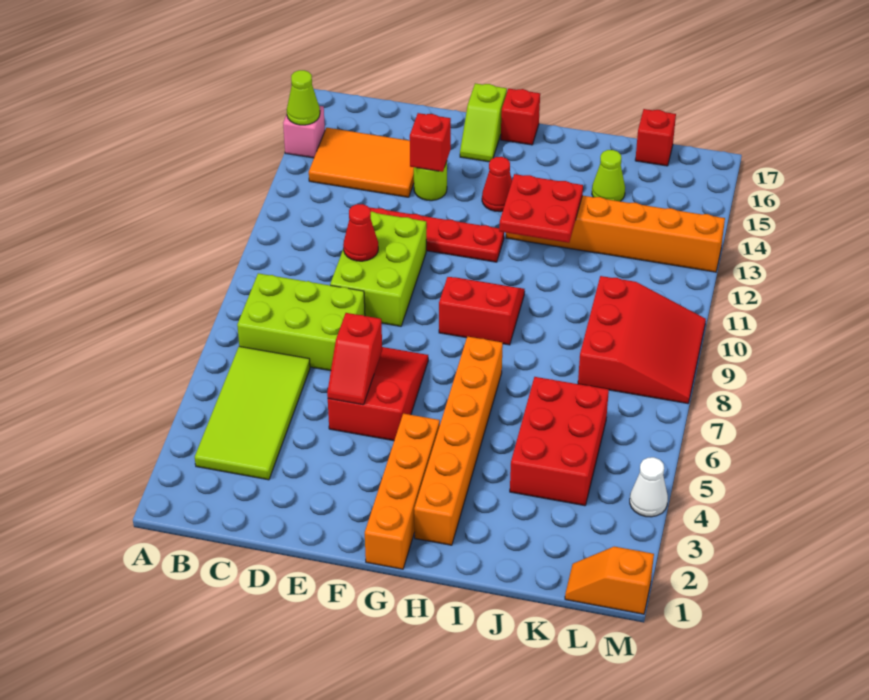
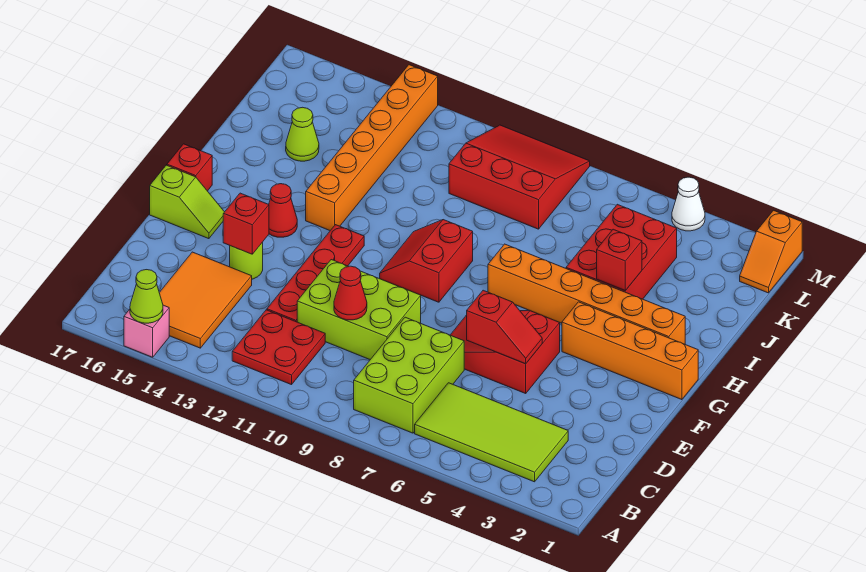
red plate H12:I13 level 2 -> red plate B11:C12 level 1
red brick J4:K6 level 1 -> red brick I4:K5 level 1
red brick K17 level 1 -> red brick I4 level 2

